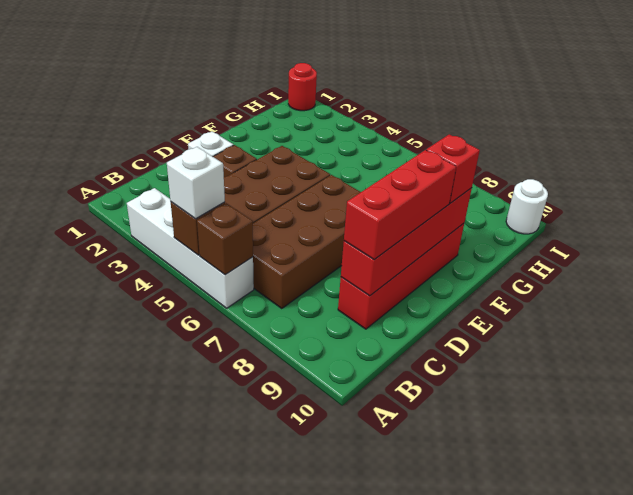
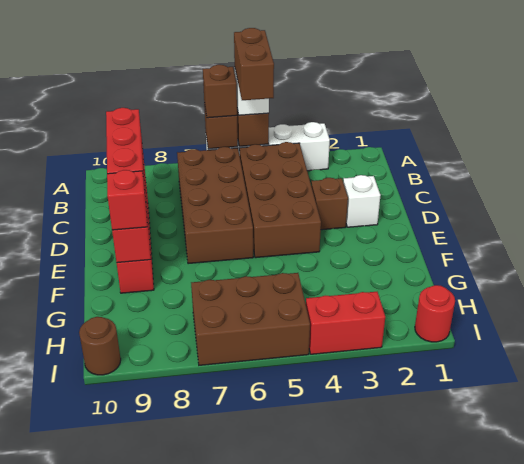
none -> brown brick A5:B5 level 4
none -> brown brick A6 level 3
none -> brown brick H5:I7 level 1
none -> red brick I3:I4 level 1
white round brick I10 level 1 -> brown round brick I10 level 1

